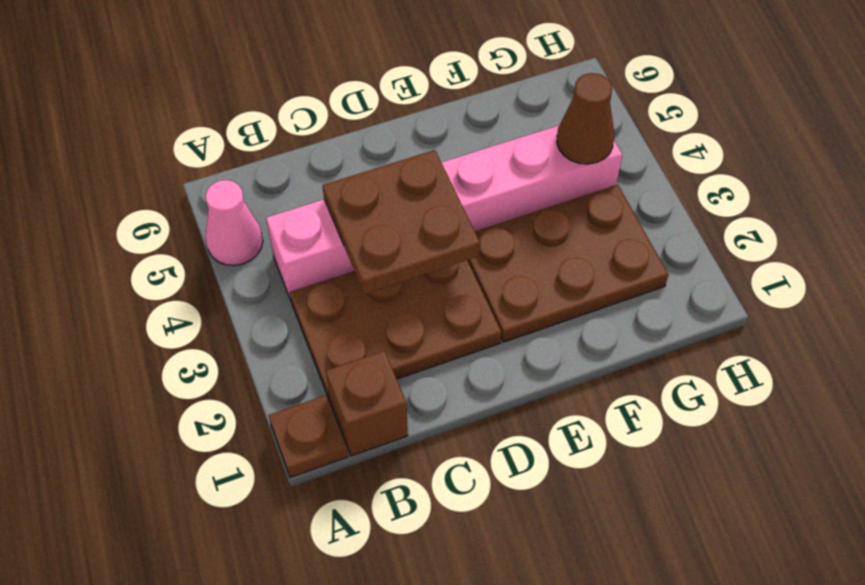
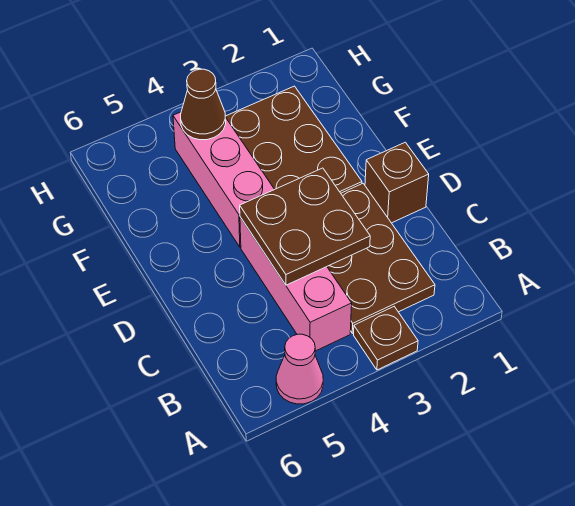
brown plate A1 level 1 -> brown plate A3 level 1
brown brick B1 level 1 -> brown brick D1 level 1

